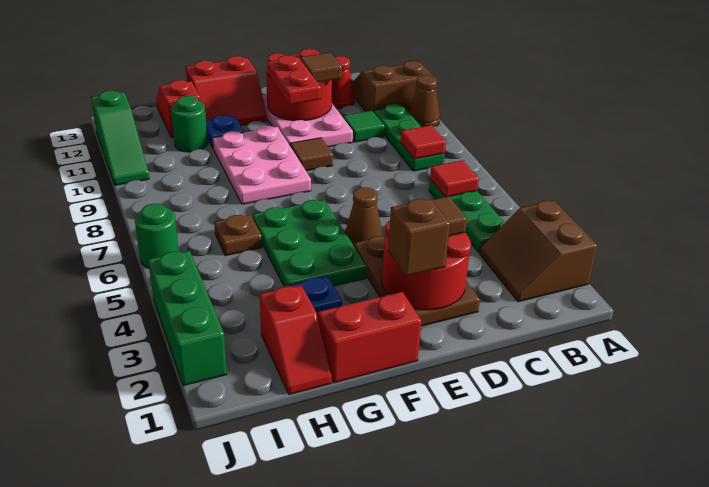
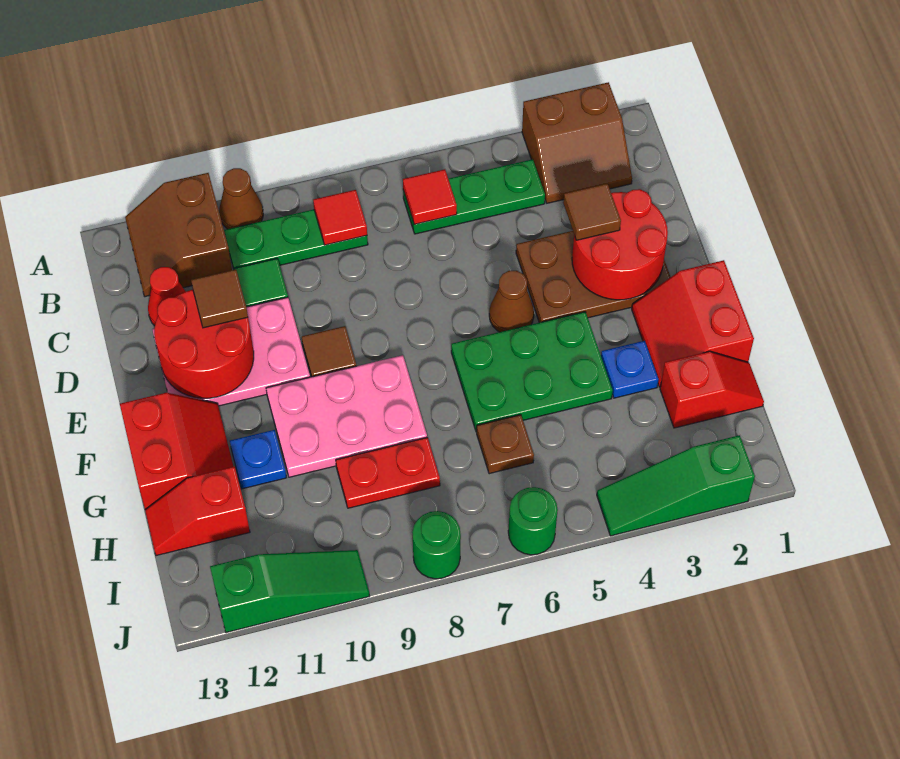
brown brick E2 level 3 -> none
red plate E10:E11 level 3 -> red plate H8:H9 level 1
green round brick H11 level 1 -> green round brick J8 level 1
green brick J2:J4 level 1 -> green slope J2:J4 level 1 top 2

